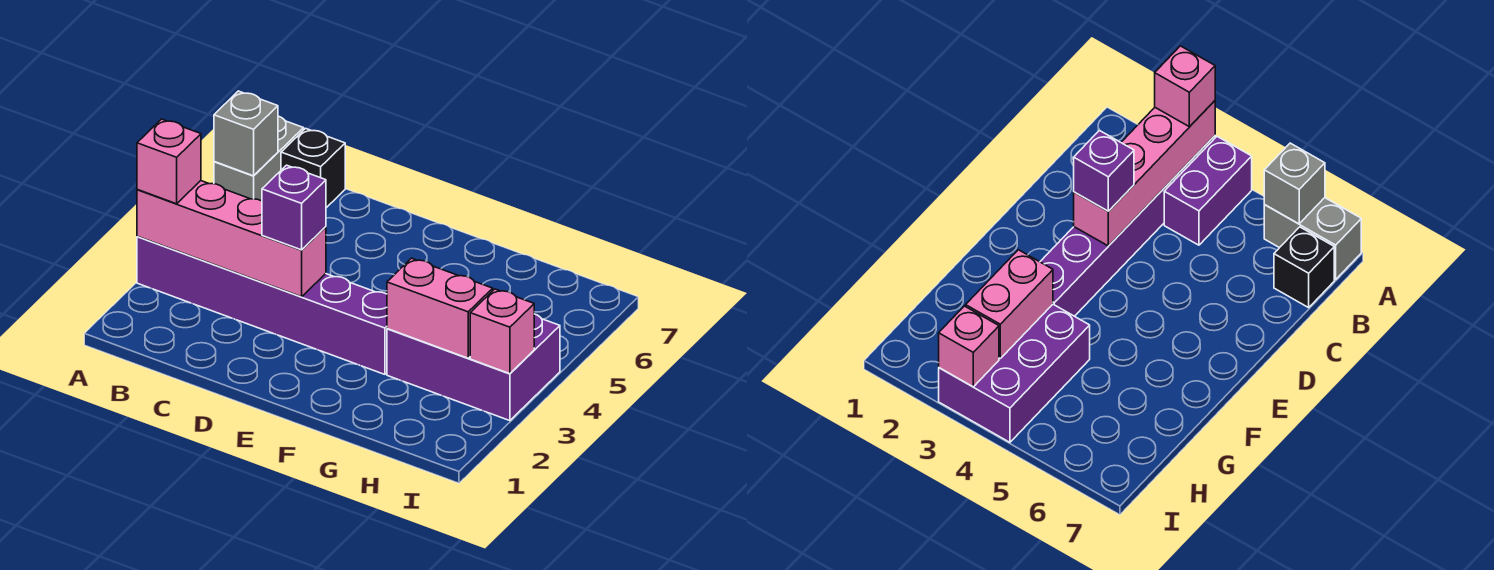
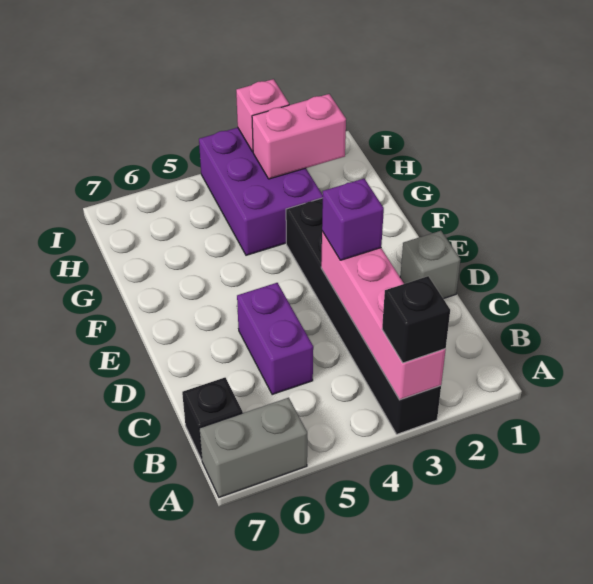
purple brick A3:F3 level 1 -> black brick A3:F3 level 1
pink brick A3 level 3 -> black brick A3 level 3
purple brick A4:B4 level 1 -> purple brick C5:D5 level 1
grey brick A6 level 2 -> grey brick D1 level 1
pink brick G3:H3 level 2 -> pink brick H2:H3 level 2

